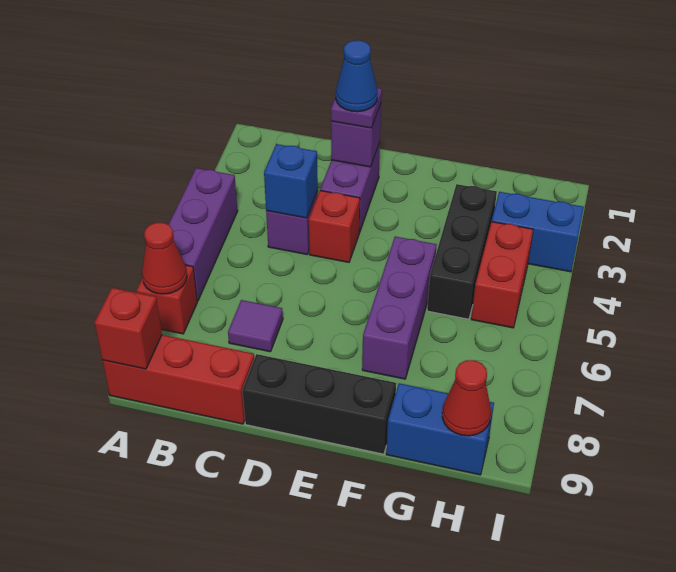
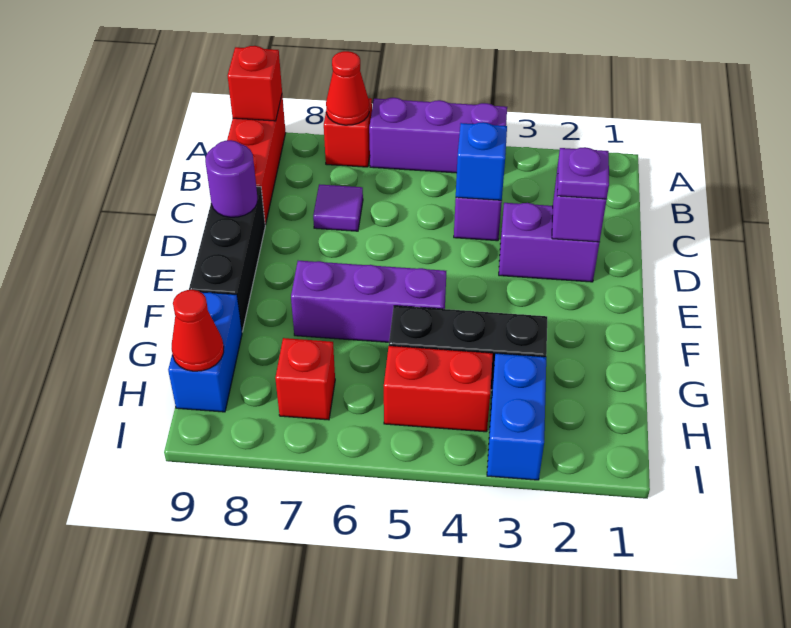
blue cone D2 level 4 -> none
red brick D4 level 1 -> red brick H7 level 1
none -> purple round brick D9 level 2

